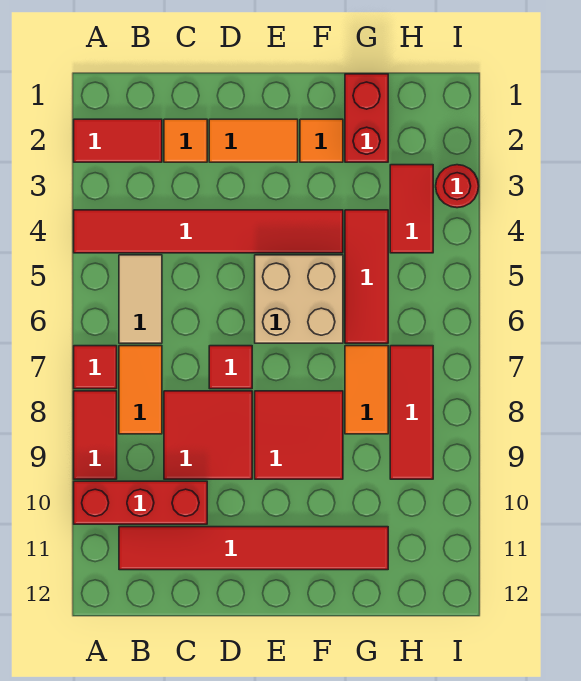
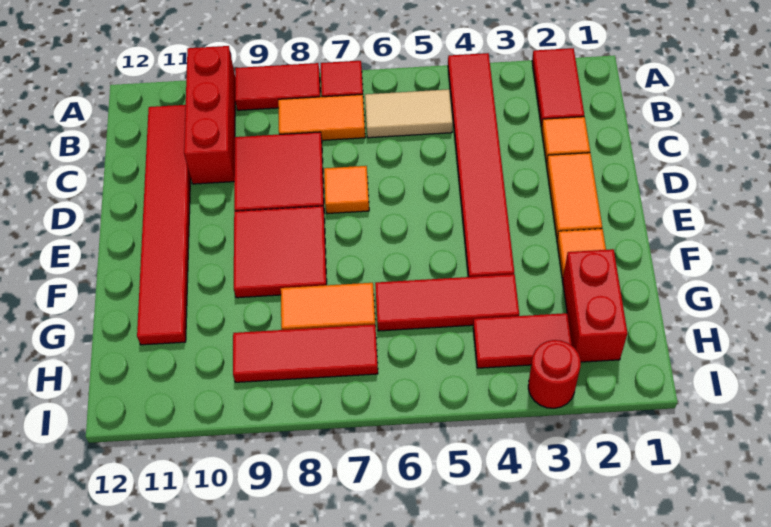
red tile D7 level 1 -> orange tile D7 level 1
tan brick E5:F6 level 1 -> none
red brick G1:G2 level 1 -> red brick G2:H2 level 1

